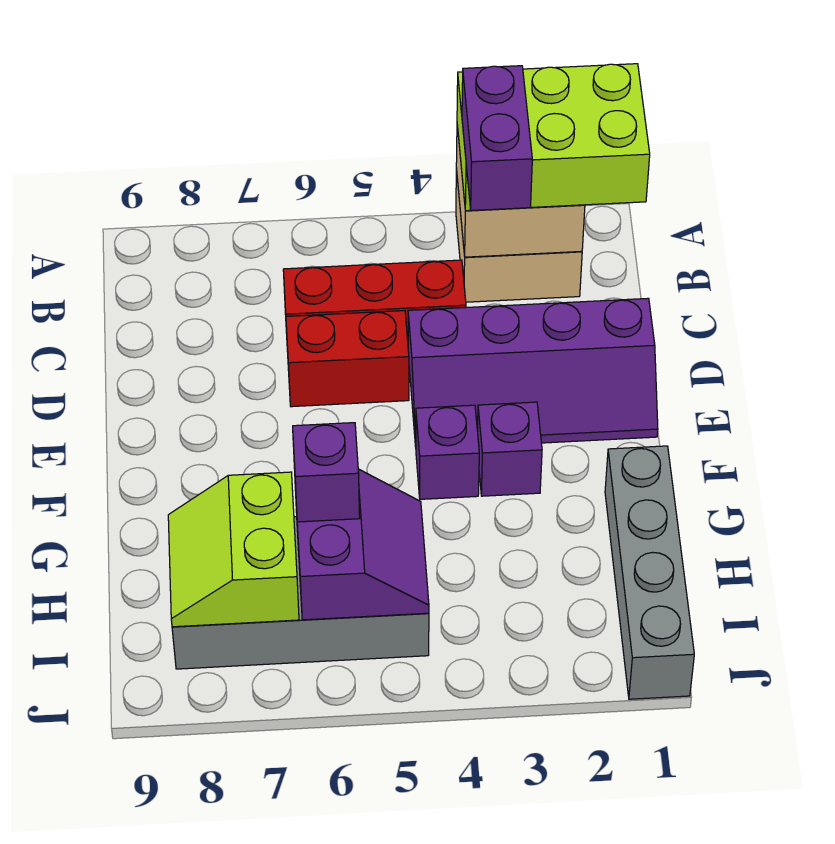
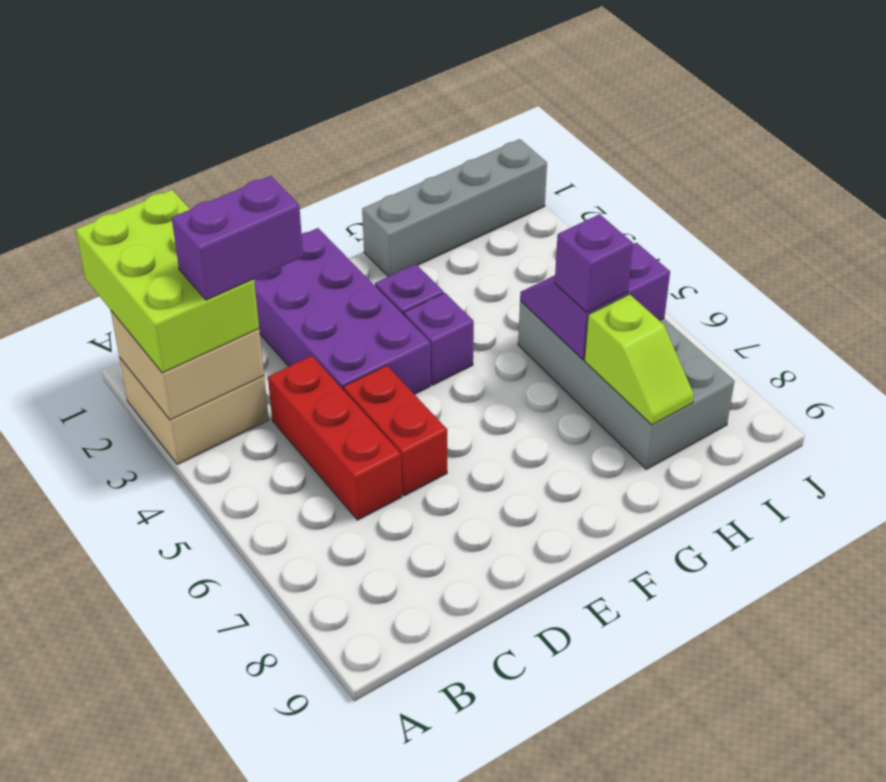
purple slope D1:E4 level 1 top D -> purple brick D1:E4 level 1
lime slope H7:I8 level 2 top 7 -> lime slope H7:H8 level 2 top 7

